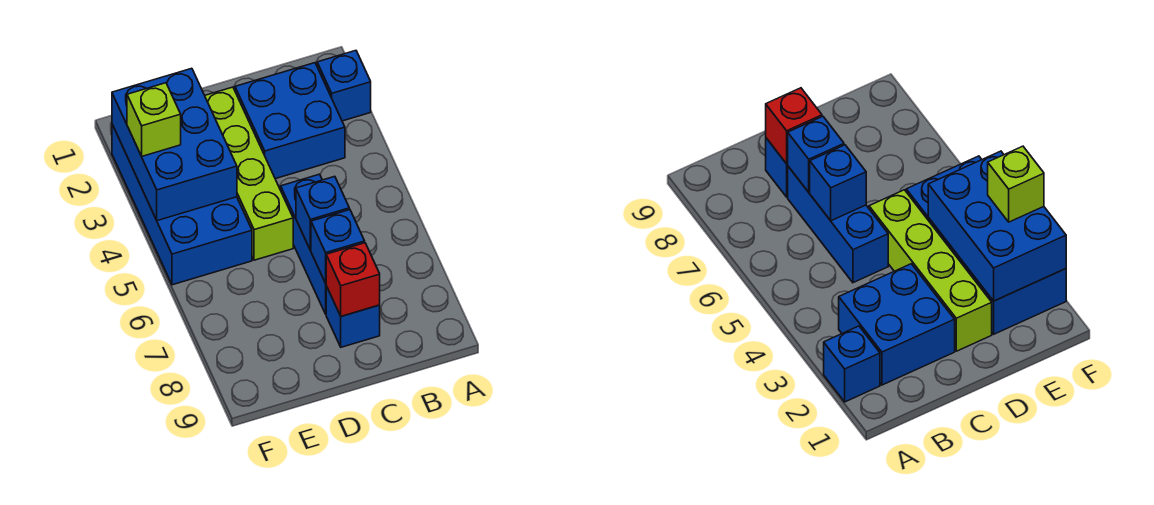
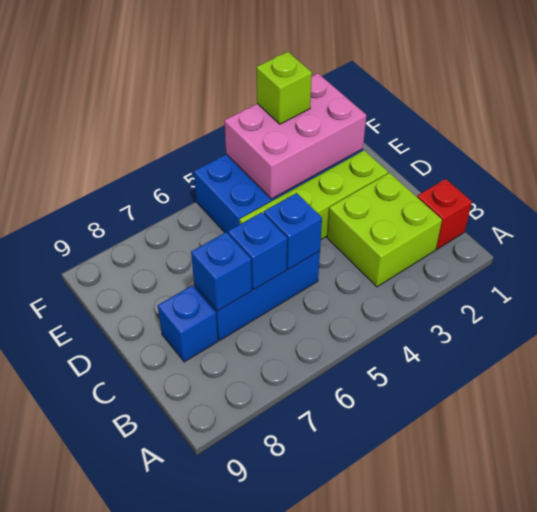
blue brick A2 level 1 -> blue brick C5 level 2
blue brick B2:C3 level 1 -> lime brick B2:C3 level 1
red brick C8 level 2 -> red brick B1 level 1
blue brick E2:F4 level 2 -> pink brick E2:F4 level 2

